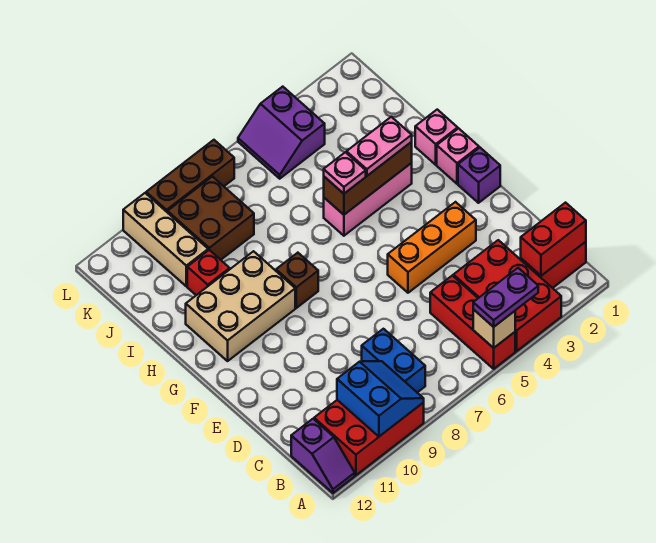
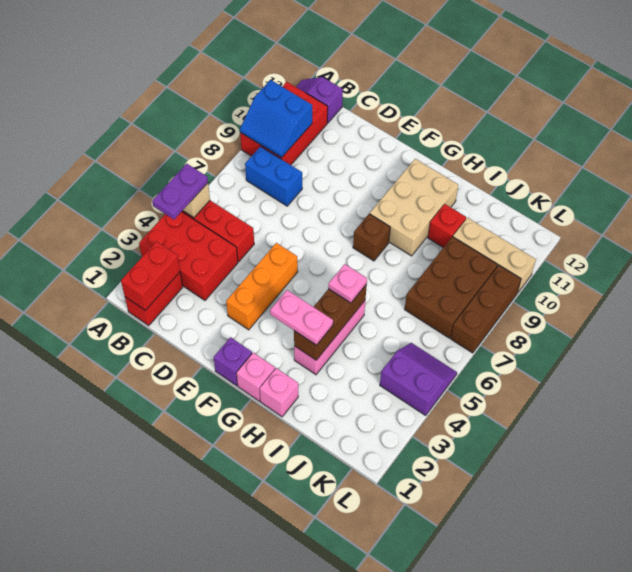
pink plate H3:H4 level 3 -> pink plate G3:H3 level 3
brown brick J8:K9 level 1 -> brown brick J7:K9 level 1

